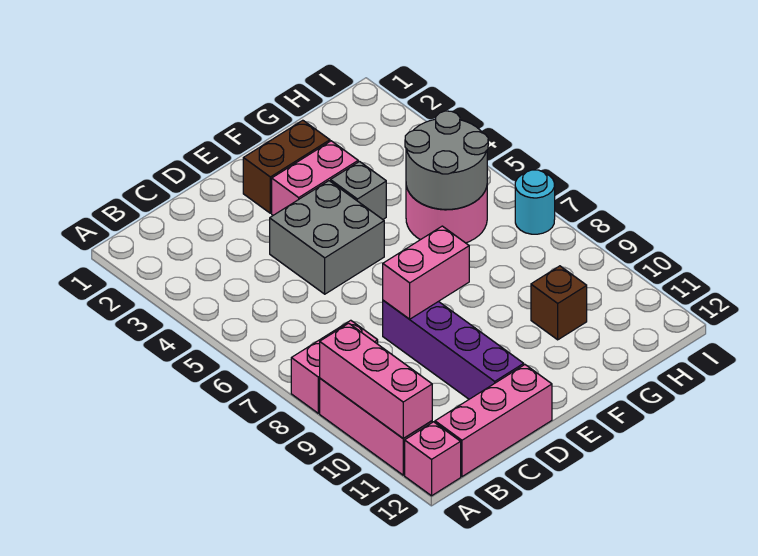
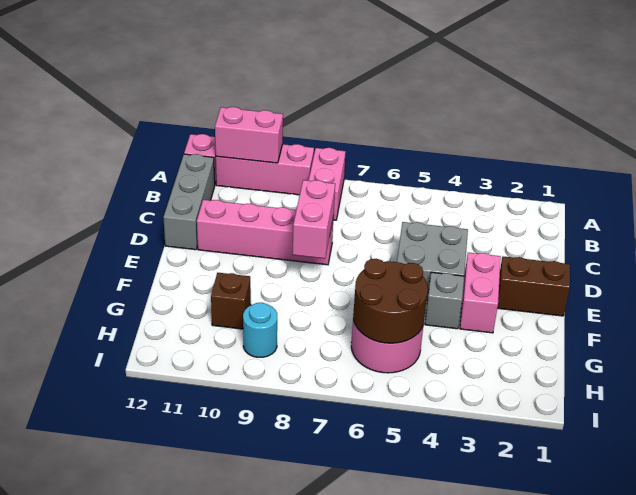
pink brick A9:A11 level 2 -> pink brick A10:A11 level 2
pink brick B12:D12 level 1 -> grey brick B12:D12 level 1
purple brick D8:D11 level 1 -> pink brick D8:D11 level 1
brown brick E2:F2 level 1 -> brown brick E1:E2 level 1
grey round brick G5:H6 level 2 -> brown round brick G5:H6 level 2
cyan round brick I7 level 1 -> cyan round brick H9 level 1

